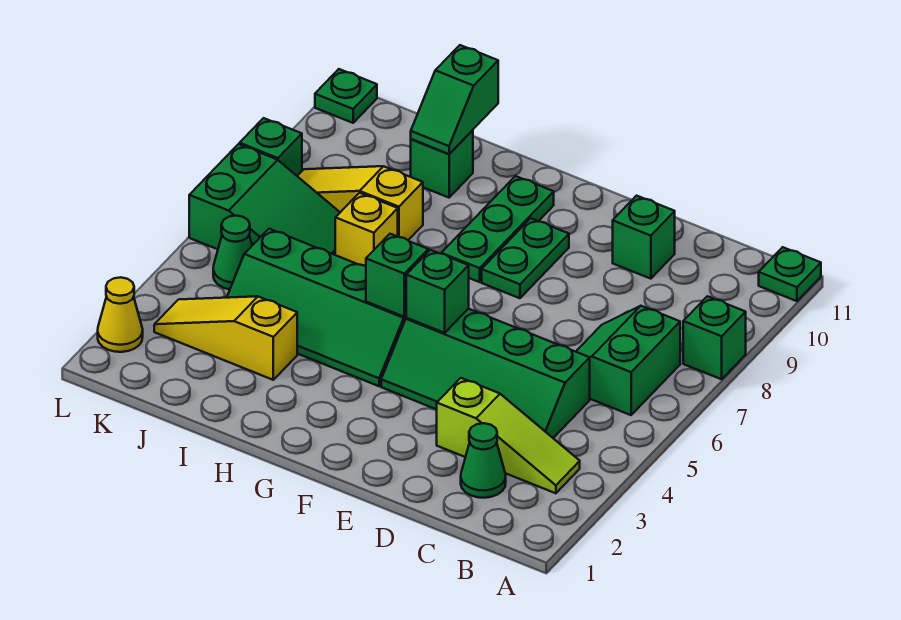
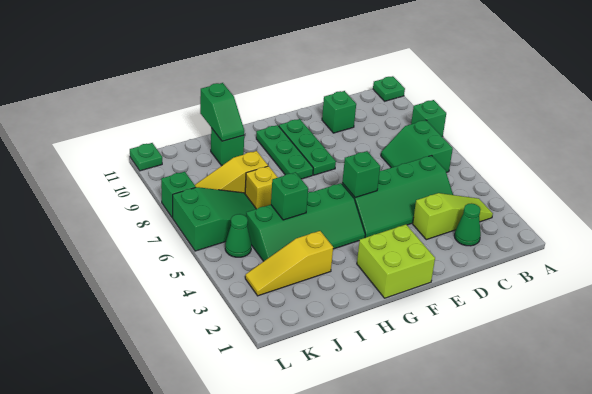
none -> lime brick F1:G2 level 1
green plate F8:F9 level 1 -> green plate F8:F10 level 1
green brick G5 level 2 -> green brick I5 level 2
yellow cone L2 level 1 -> none

